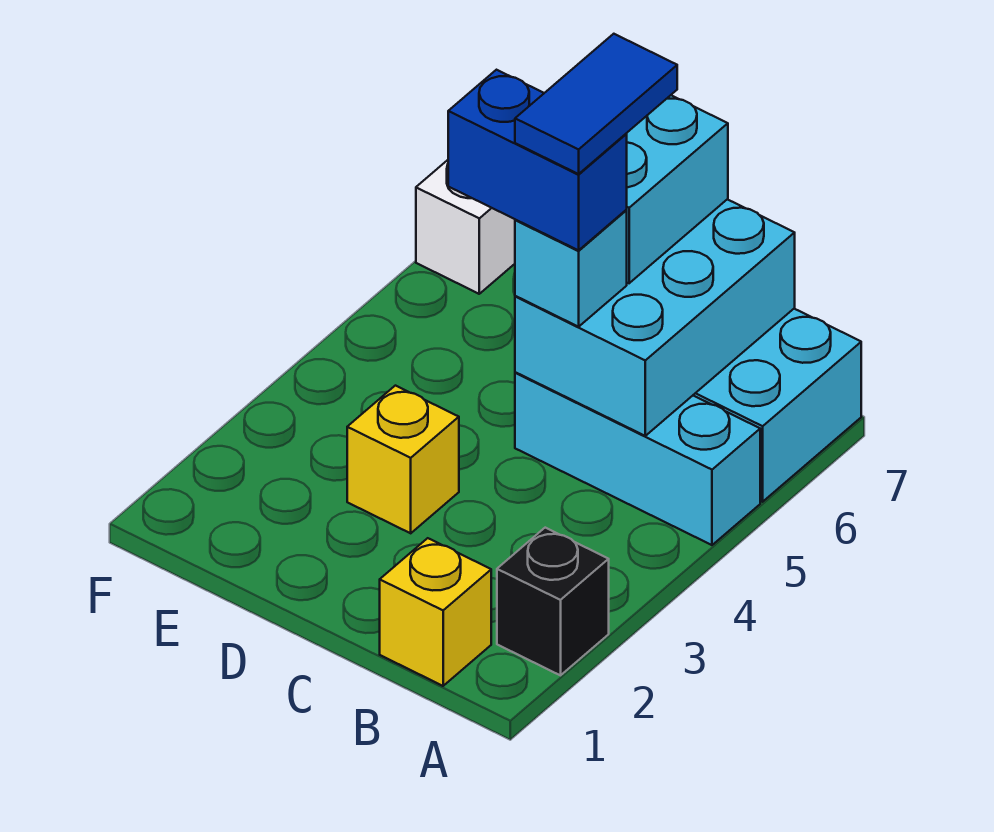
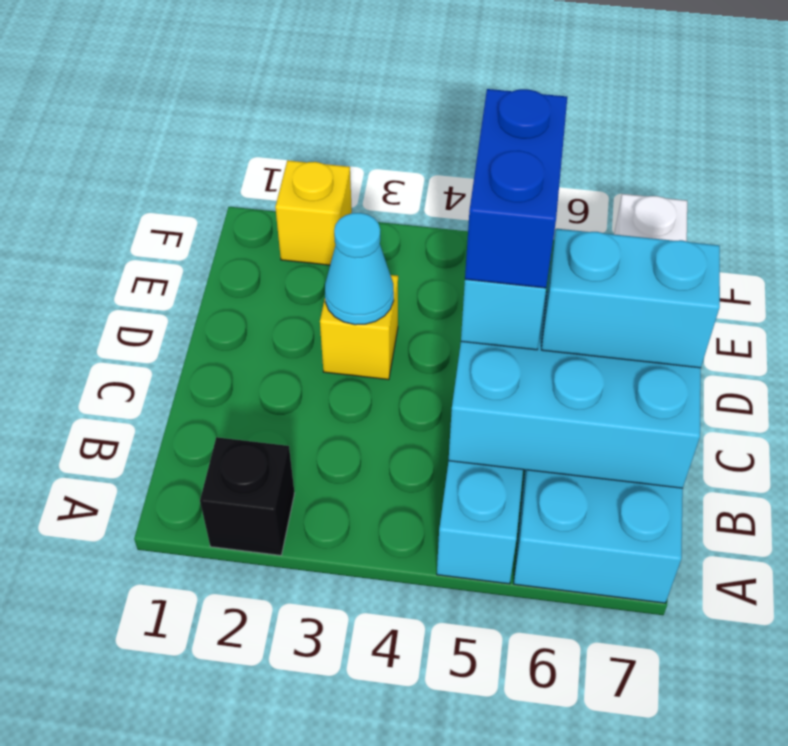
yellow brick B1 level 1 -> yellow brick F2 level 1
blue tile C5:C6 level 5 -> none
none -> cyan cone D3 level 2

